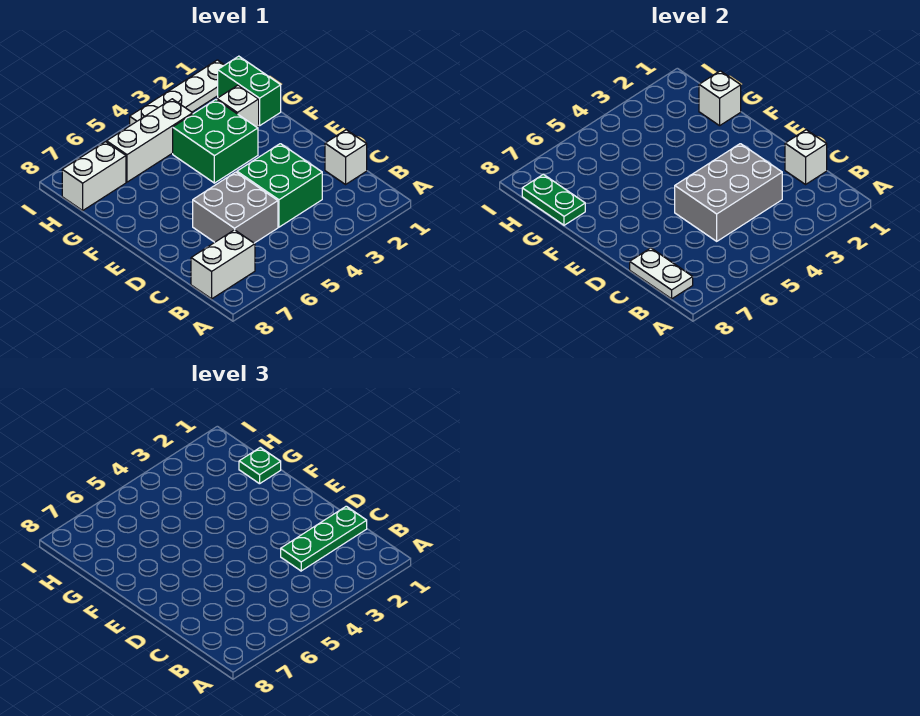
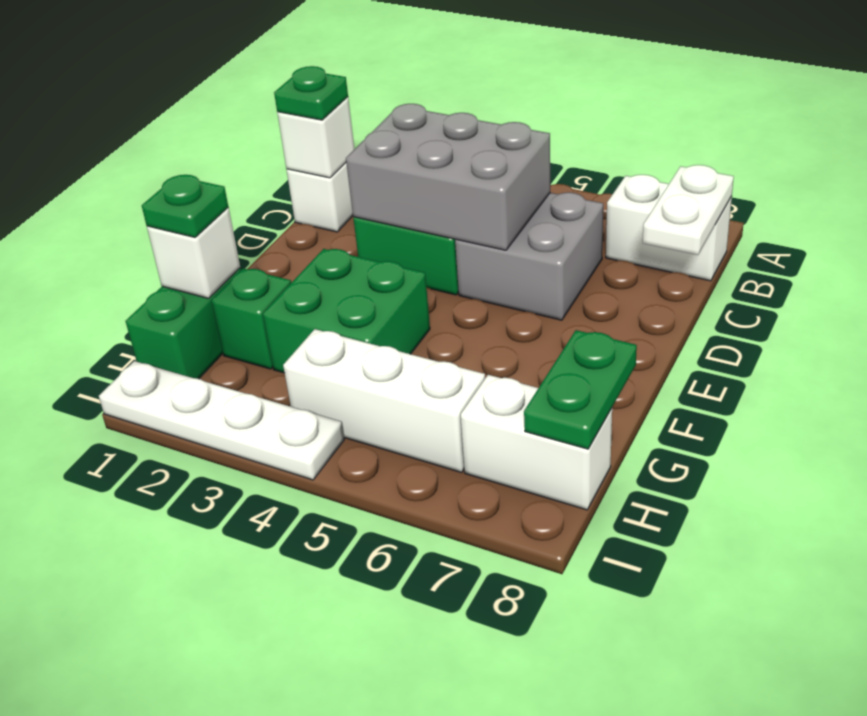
green plate C1:C3 level 3 -> green plate C1 level 3
white brick G2 level 1 -> green brick G2 level 1

